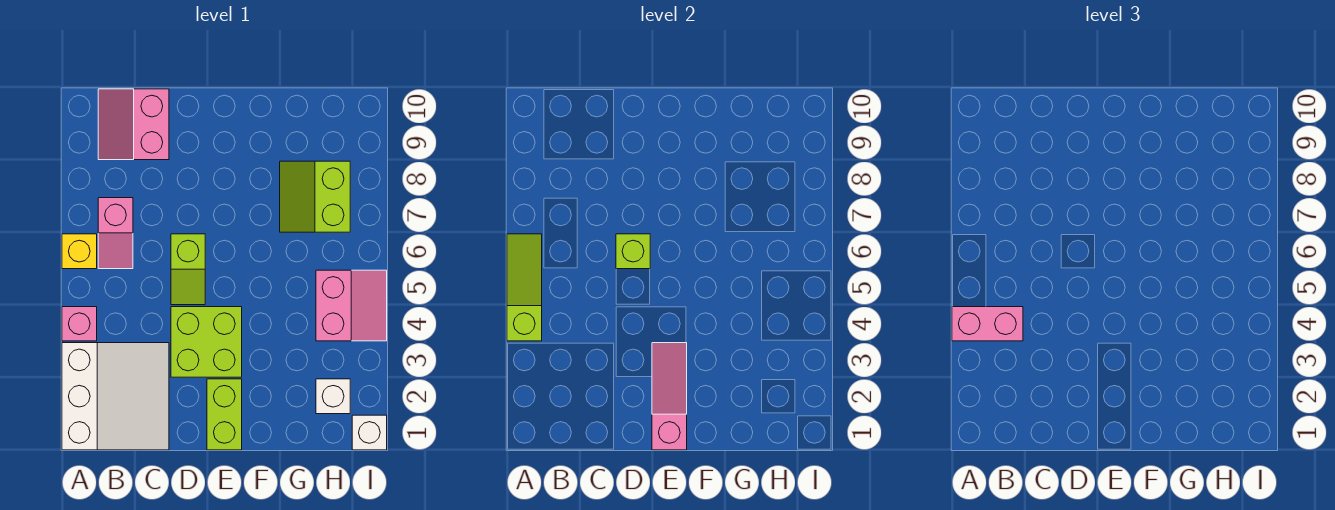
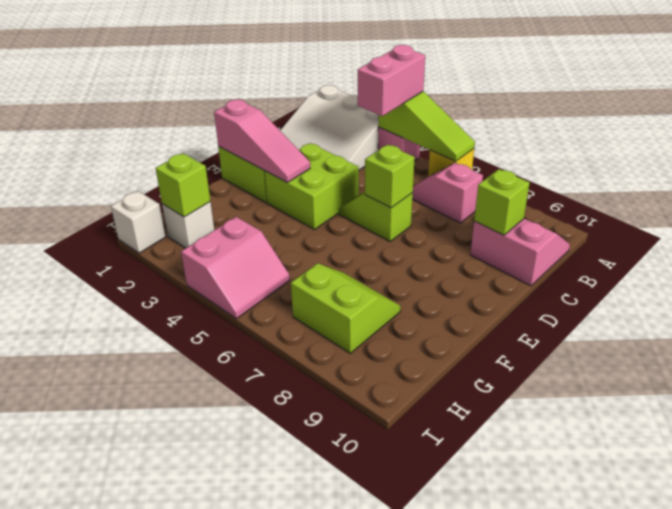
none -> lime brick C9 level 2
none -> lime brick H2 level 2
pink slope H4:I5 level 1 top H -> pink slope H4:I5 level 1 top 4

